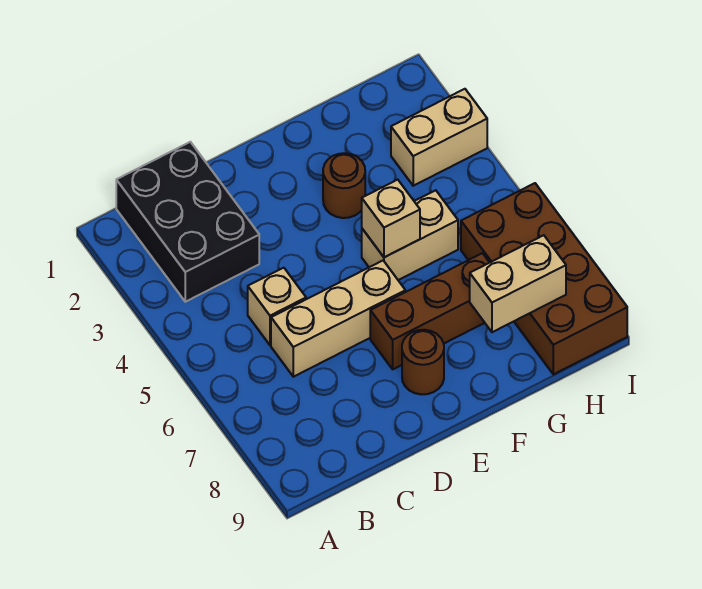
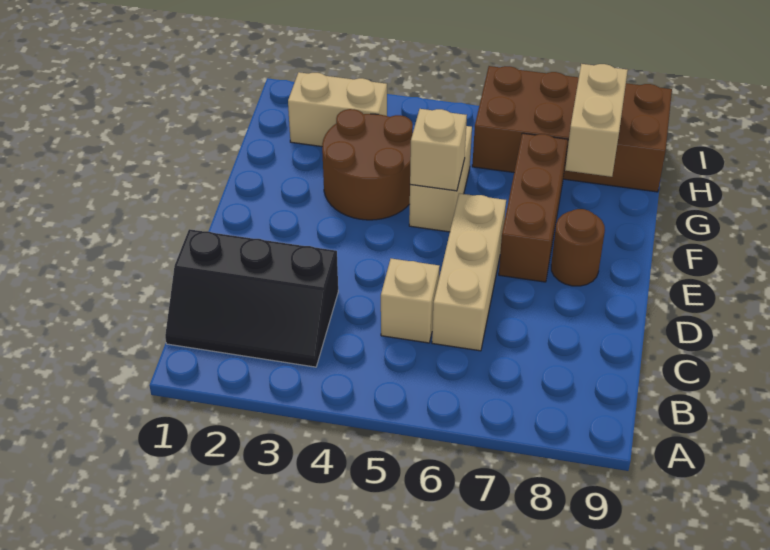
black brick B1:C3 level 1 -> black slope B1:C3 level 1 top C
brown round brick F3 level 1 -> brown round brick F3:G4 level 1
tan brick H3:I3 level 1 -> tan brick H2:H3 level 1

